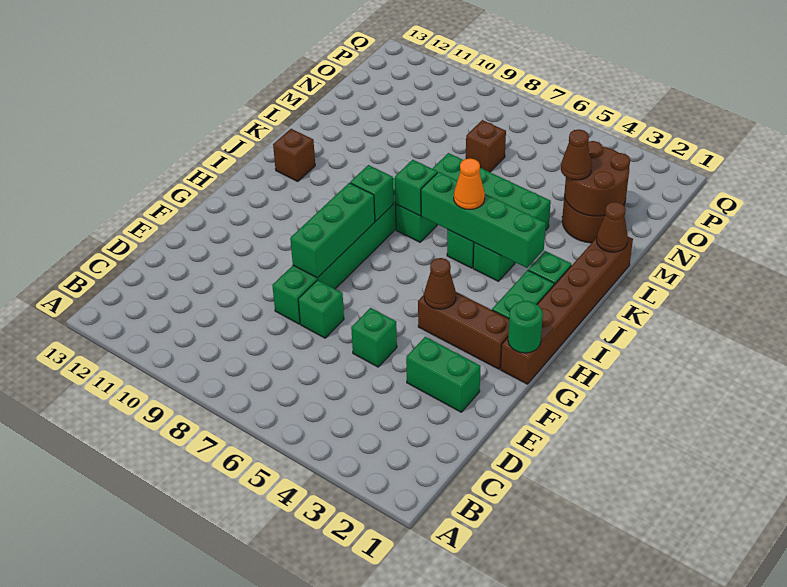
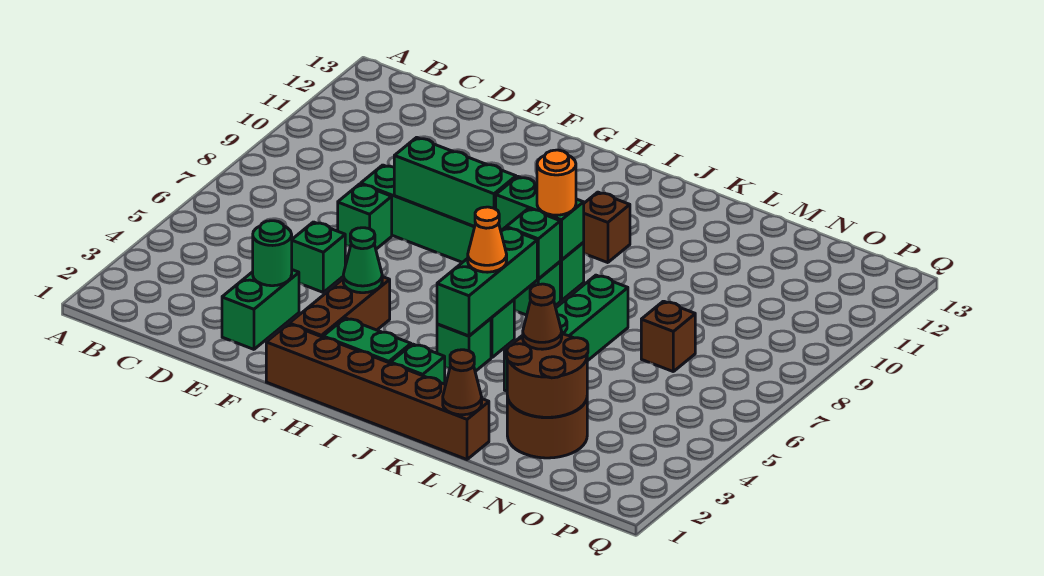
green round brick G1 level 2 -> green round brick E3 level 2
brown cone G4 level 2 -> green cone G4 level 2
green brick I8 level 2 -> green brick I8:J8 level 2
green brick J3:J6 level 2 -> green brick J4:J6 level 2
none -> orange round brick J8 level 3
brown brick J12 level 1 -> brown brick J10 level 1

